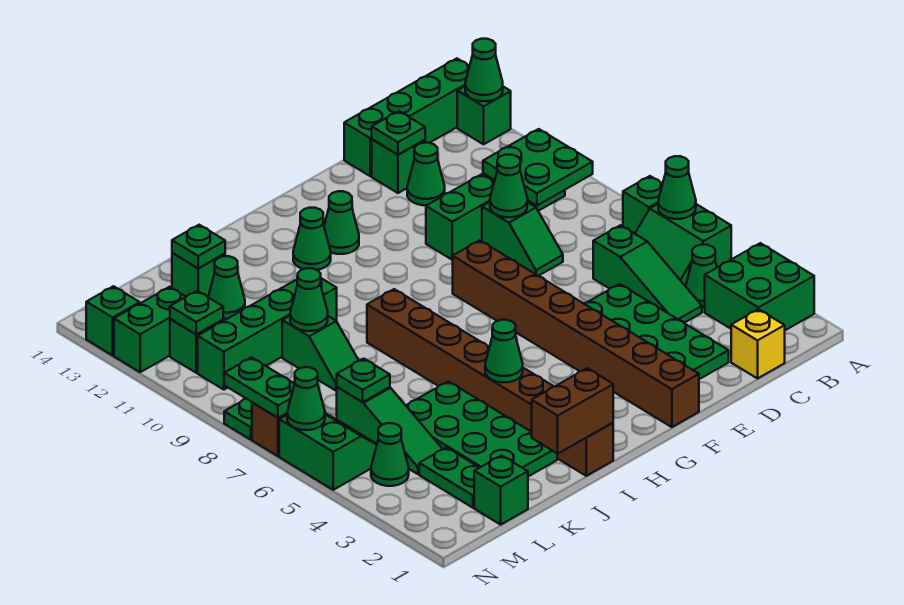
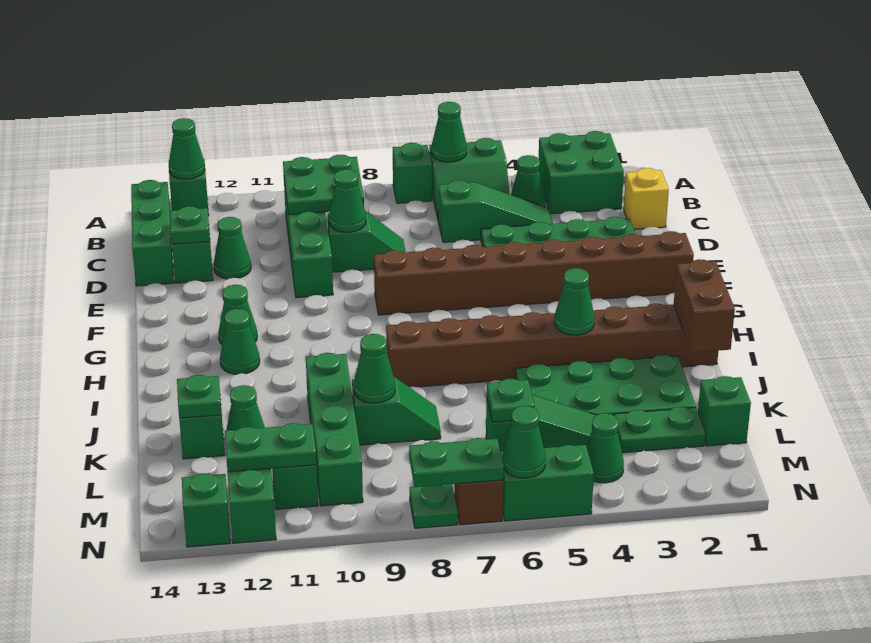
green brick A14:D14 level 1 -> green brick B14:D14 level 1
green plate M11 level 2 -> green plate M11:M12 level 2

